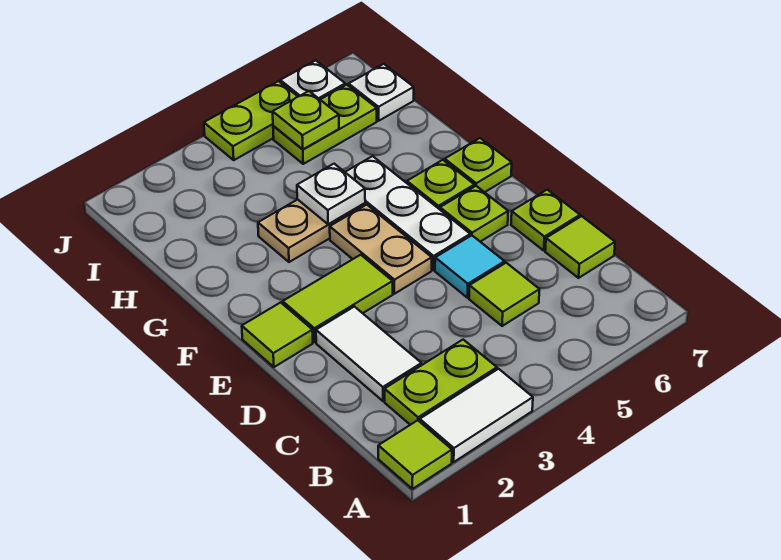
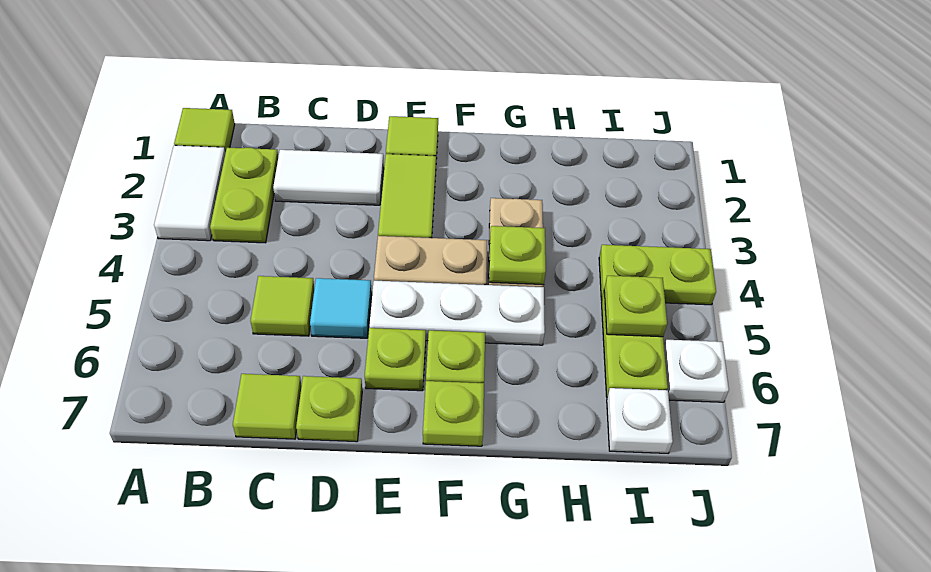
white plate G4 level 2 -> lime plate G4 level 2
lime plate J4:J5 level 1 -> lime plate I4:J4 level 1

